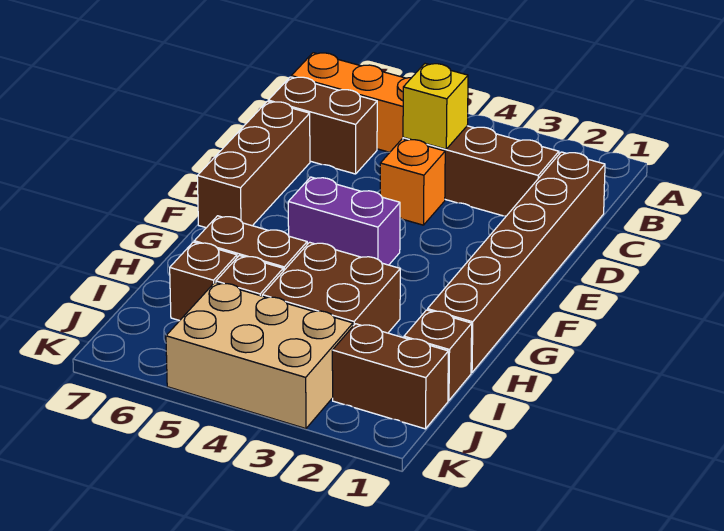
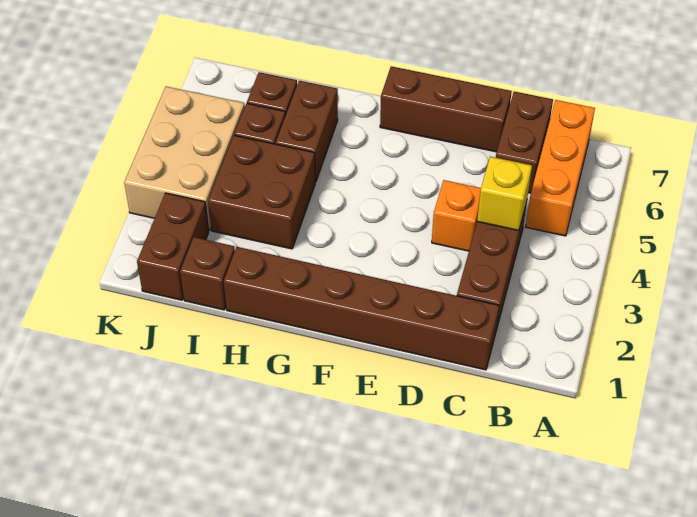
purple brick F4:F5 level 1 -> none

